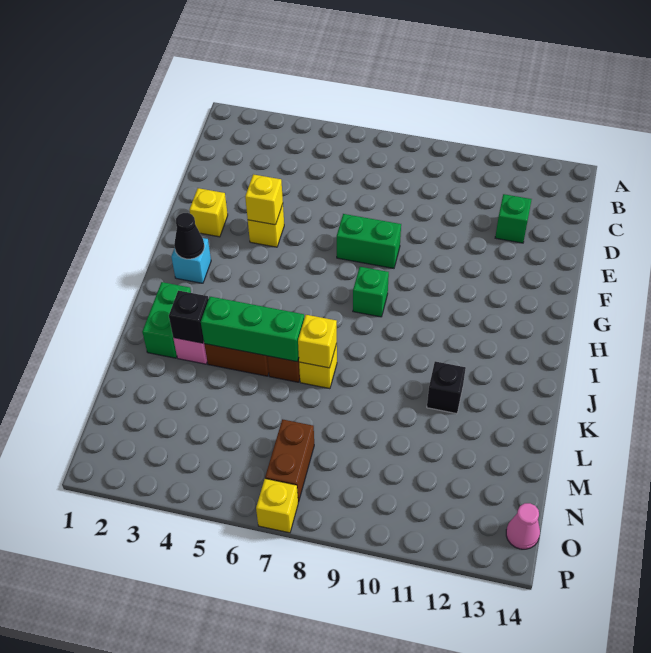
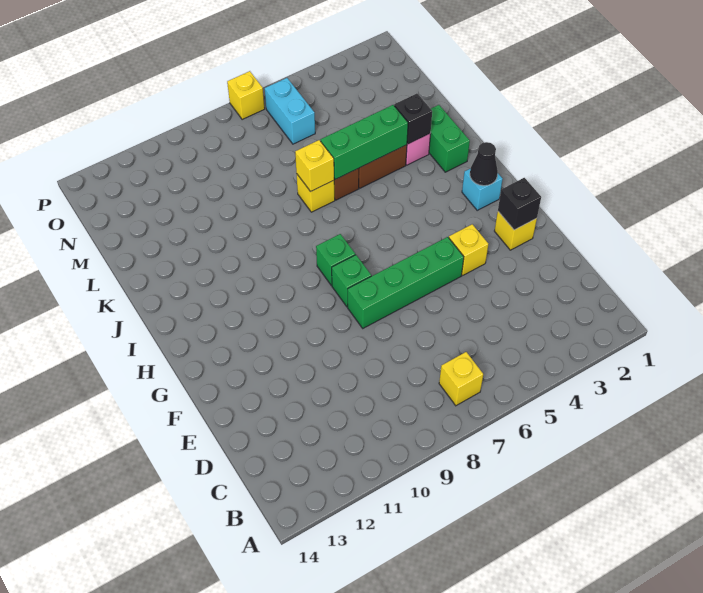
green brick D12 level 1 -> green brick G8 level 1
yellow brick F4 level 2 -> yellow brick B7 level 1
green brick F7:F8 level 1 -> green brick F5:F8 level 1
black brick K11 level 1 -> black brick F2 level 2
none -> cyan brick N6:O6 level 1
brown brick N7:O7 level 1 -> none
pink cone O14 level 1 -> none

